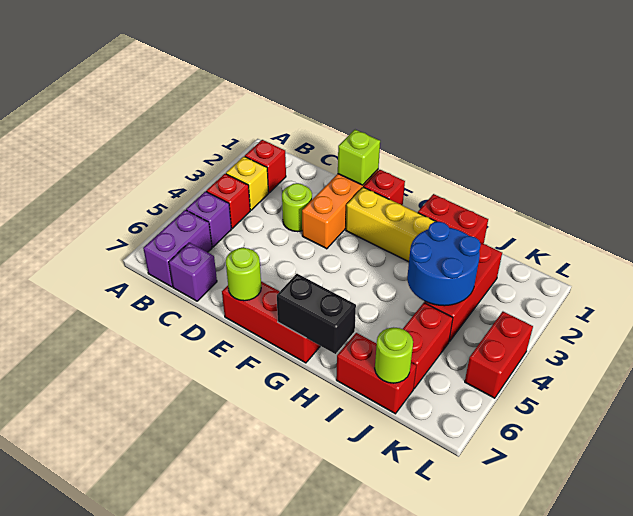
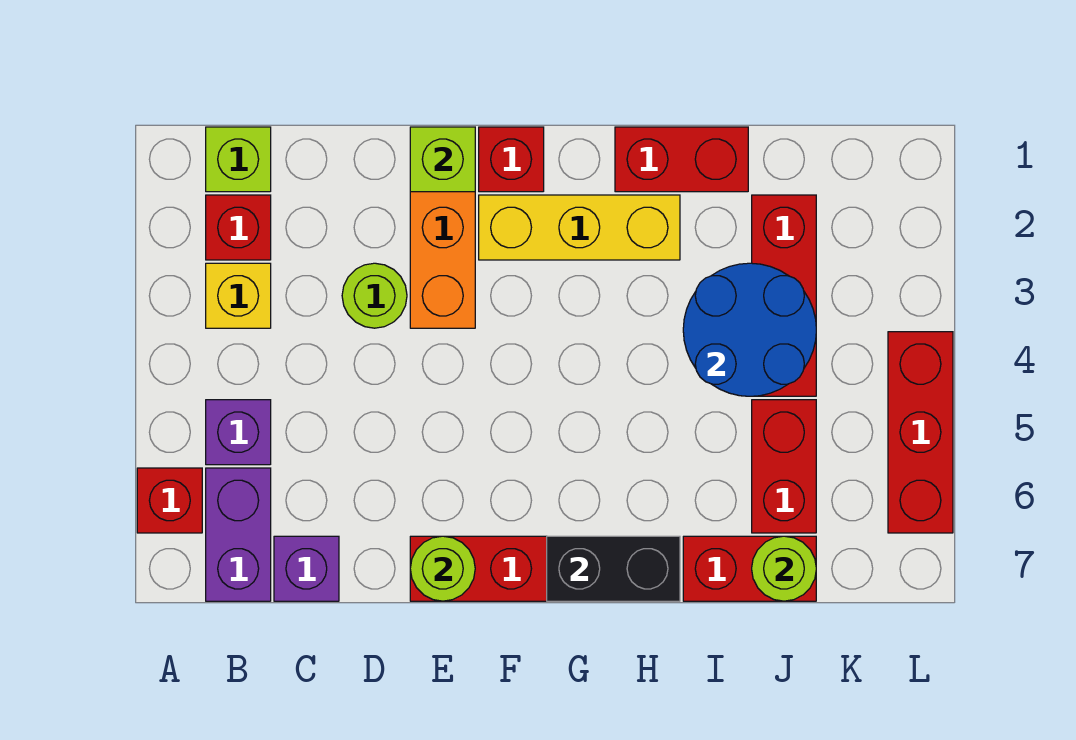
none -> lime brick B1 level 1
red brick B4 level 1 -> red brick A6 level 1
red brick L4:L5 level 1 -> red brick L4:L6 level 1

